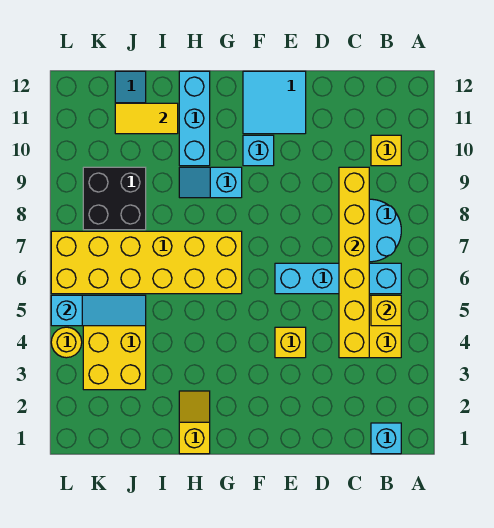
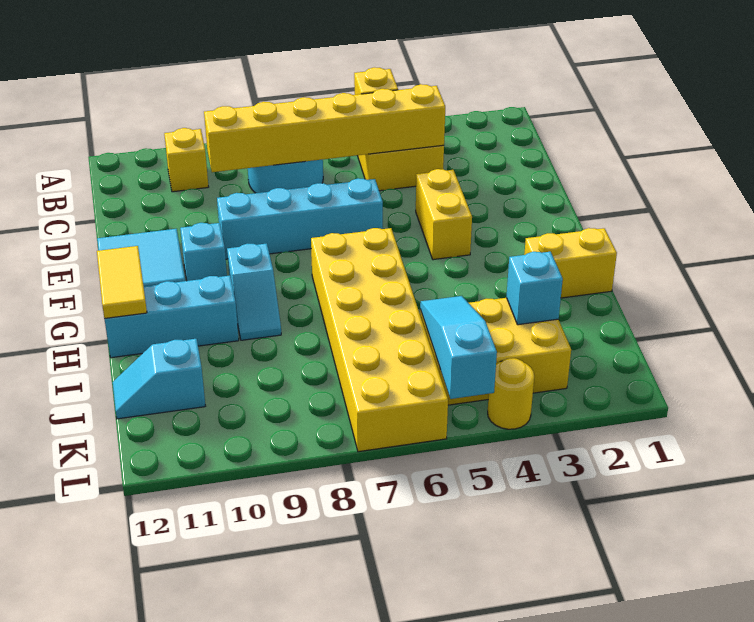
cyan brick B1 level 1 -> cyan brick J3 level 2
cyan brick B6:E6 level 1 -> cyan brick E6:E9 level 1
yellow brick E4 level 1 -> yellow brick E4:F4 level 1
yellow slope H1:H2 level 1 top 1 -> yellow brick H1:H2 level 1
yellow tile I11:J11 level 2 -> yellow tile G12:H12 level 2
black brick J8:K9 level 1 -> none

